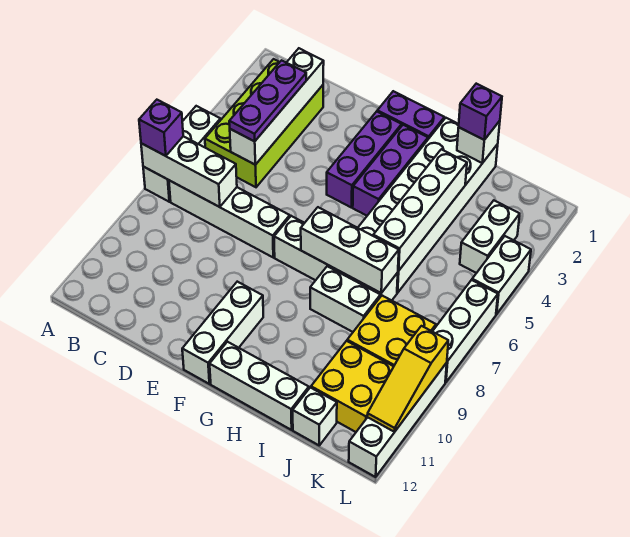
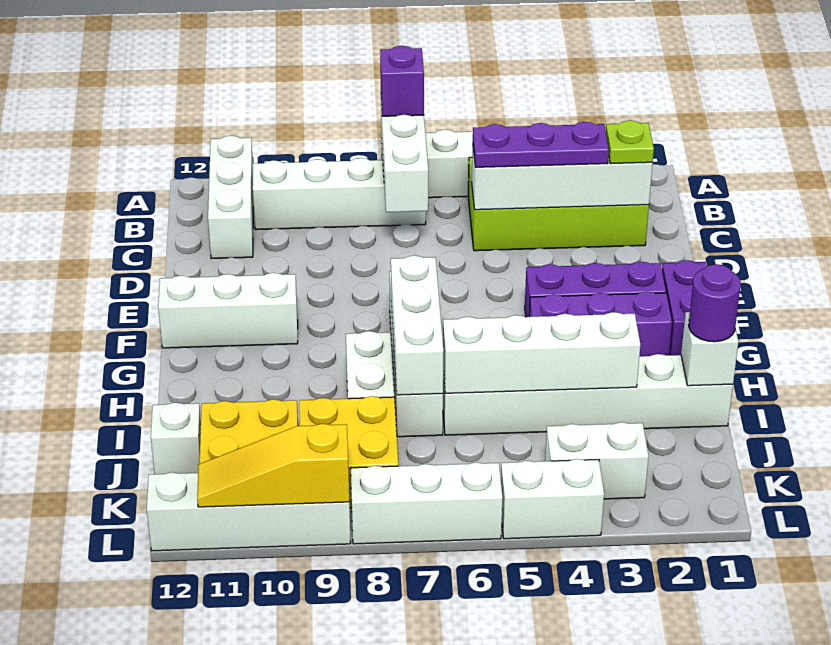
white brick B7:E7 level 1 -> white brick B7:B10 level 1
none -> lime plate C2 level 3
white brick G12:I12 level 1 -> white brick A11:C11 level 1
white brick H1:I6 level 1 -> white brick I1:I6 level 1
purple brick I1 level 3 -> purple round brick I1 level 3

